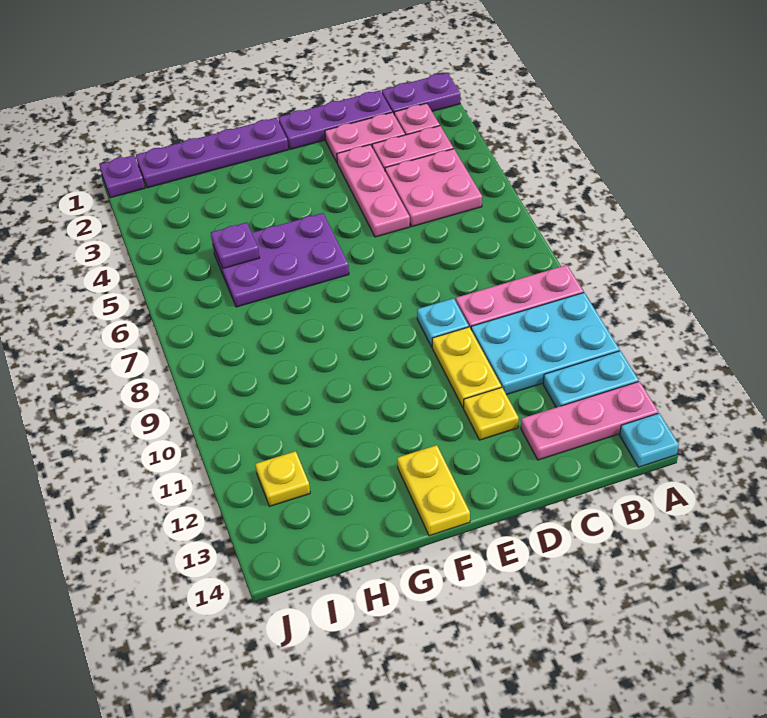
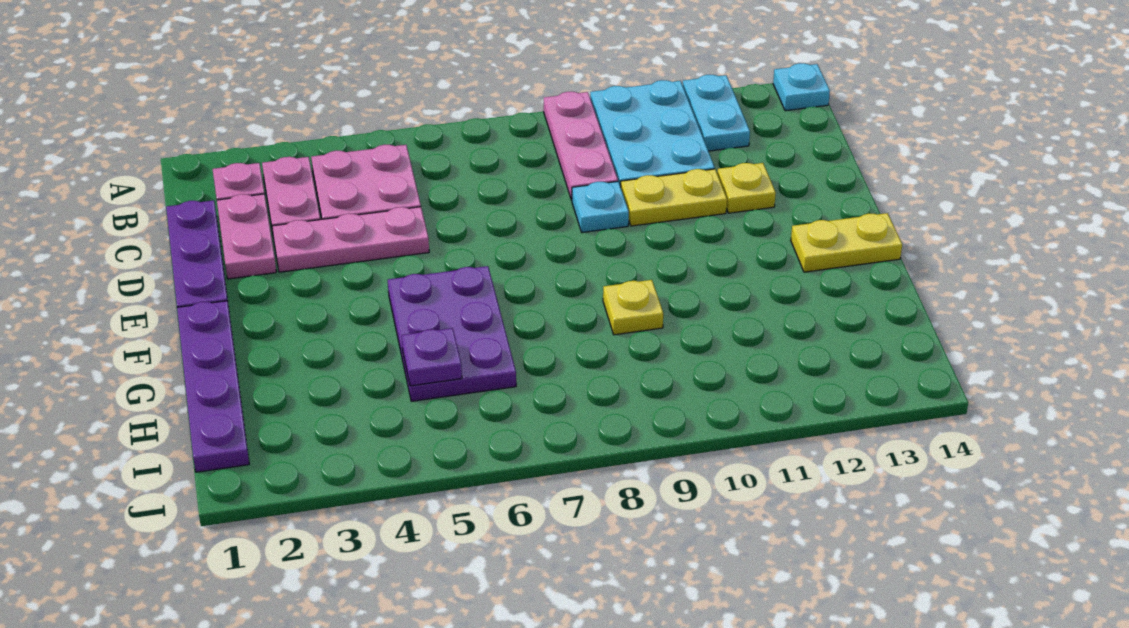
purple plate A1:B1 level 1 -> none
pink plate A13:C13 level 1 -> none
yellow plate I12 level 1 -> yellow plate G9 level 1
purple plate J1 level 1 -> none

